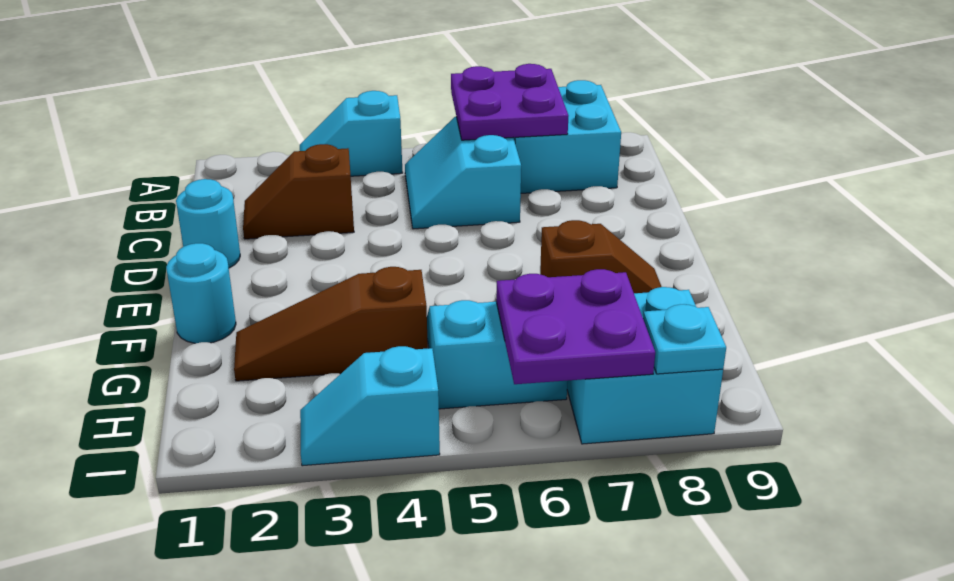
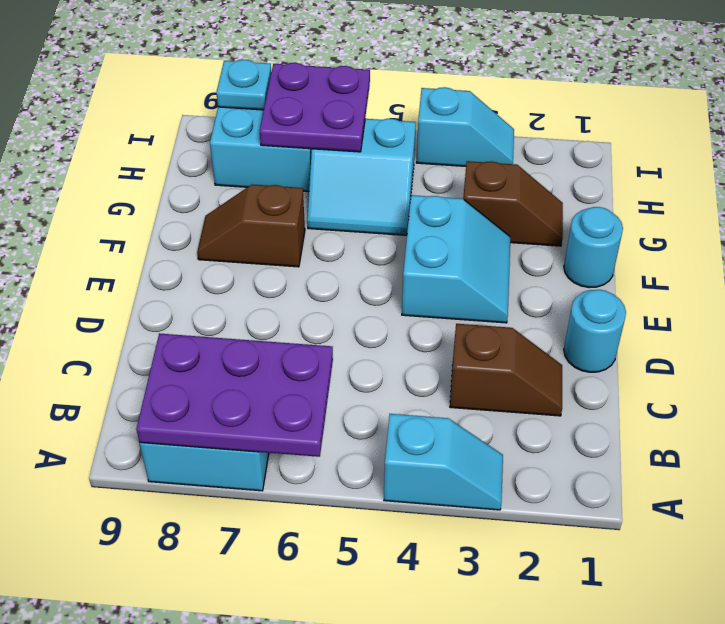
purple plate A6:B7 level 2 -> purple plate A6:B8 level 2
cyan slope B5:C6 level 1 top 6 -> cyan slope E3:F4 level 1 top 4
brown slope G2:G4 level 1 top 4 -> brown slope G2:G3 level 1 top 3

